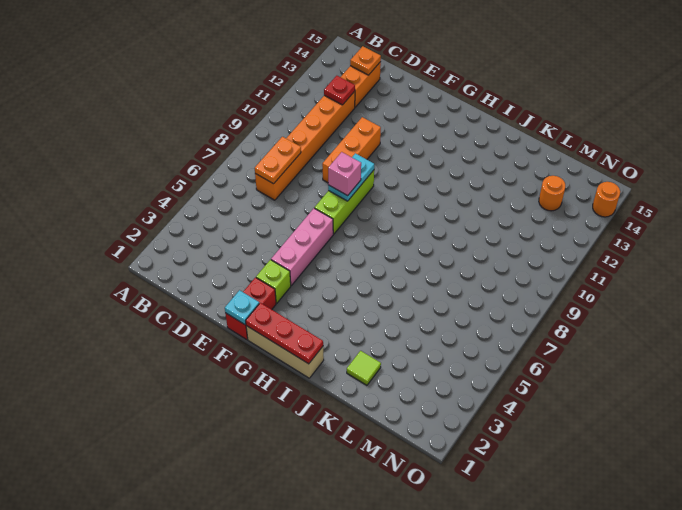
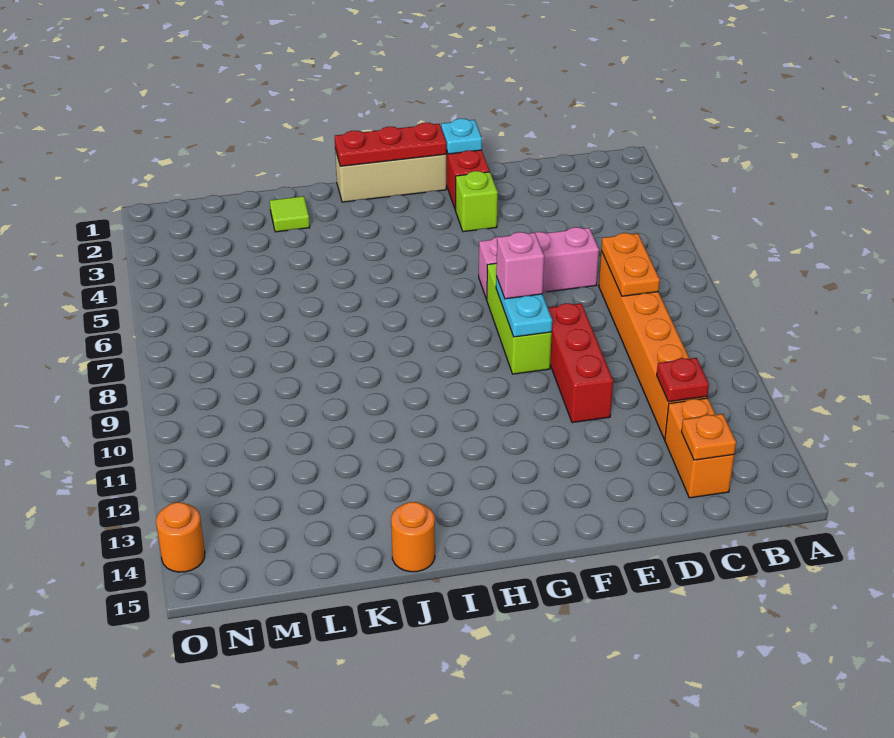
orange brick E9:E11 level 1 -> red brick E9:E11 level 1
pink brick F4:F6 level 1 -> pink brick D6:F6 level 1
orange round brick M13 level 1 -> orange round brick J15 level 1

